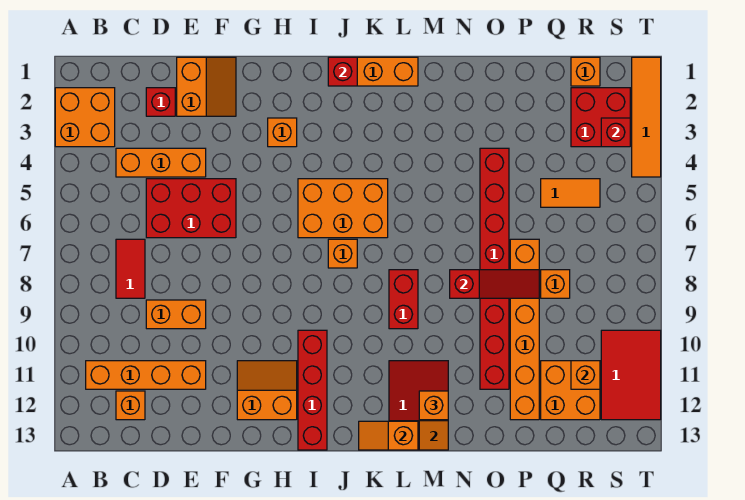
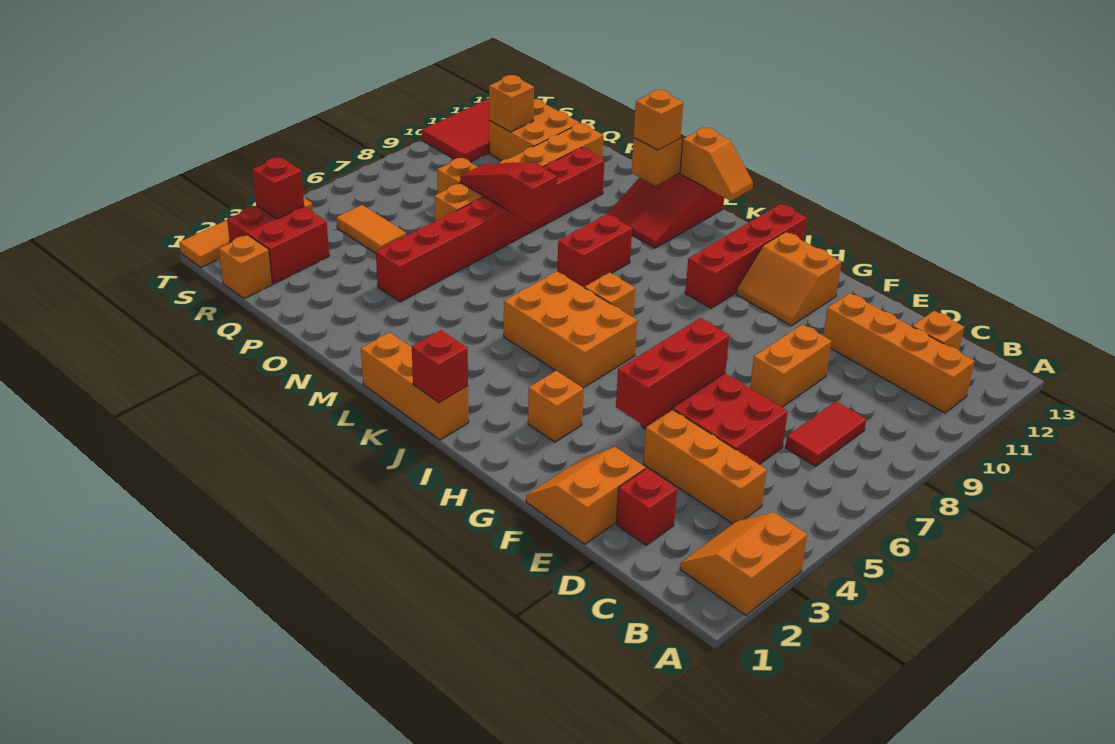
orange brick A2:B3 level 1 -> orange slope A2:B3 level 1 top A
orange brick D9:E9 level 1 -> orange brick E8:E9 level 1
none -> red brick F4:F6 level 2

